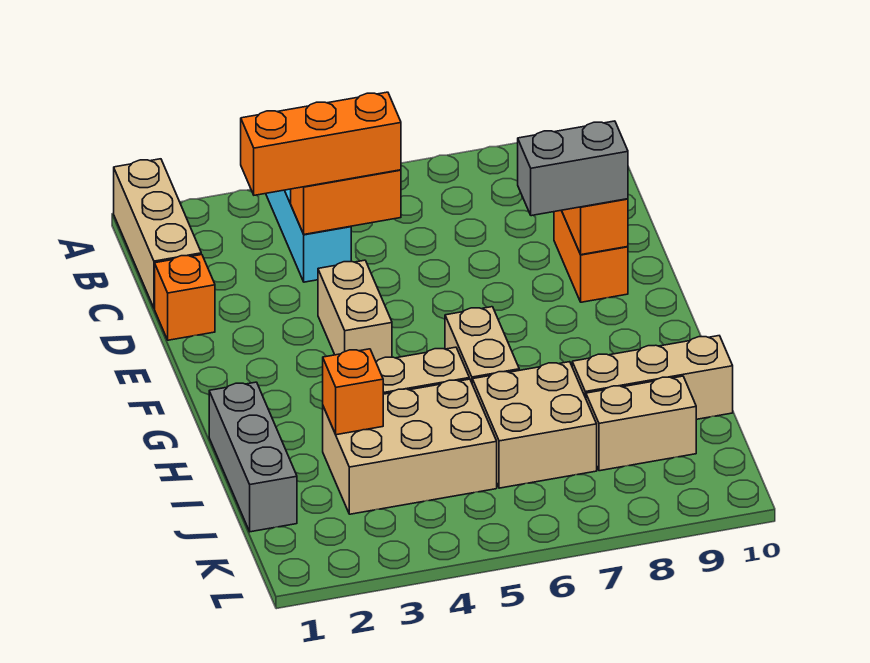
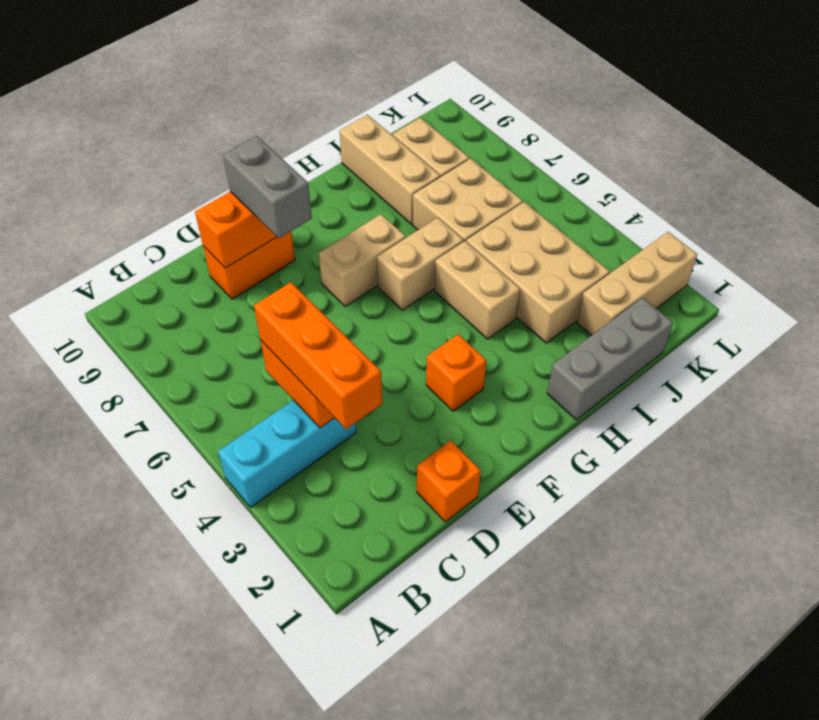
tan brick A1:C1 level 1 -> tan brick J2:L2 level 1
tan brick E4:F4 level 1 -> tan brick F7:G7 level 1
orange brick I3 level 2 -> orange brick F3 level 1

